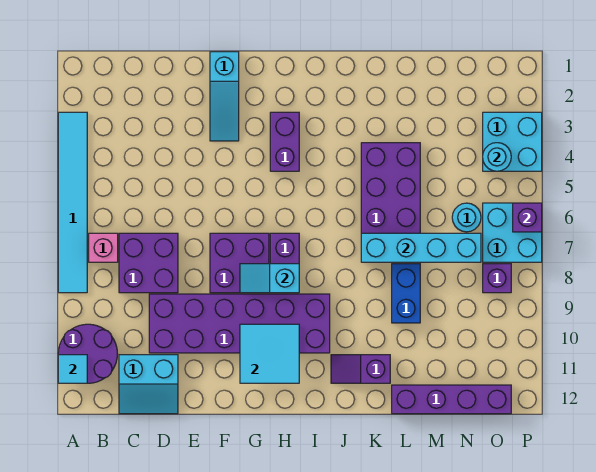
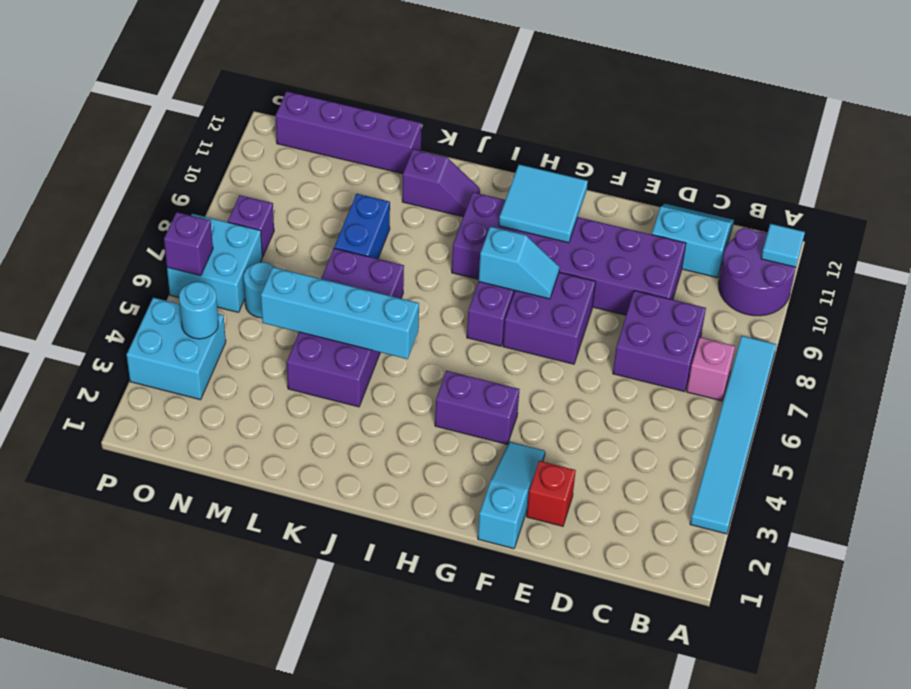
none -> red brick E2 level 1
purple brick H3:H4 level 1 -> purple brick G4:H4 level 1
cyan brick K7:N7 level 2 -> cyan brick J5:M5 level 2

